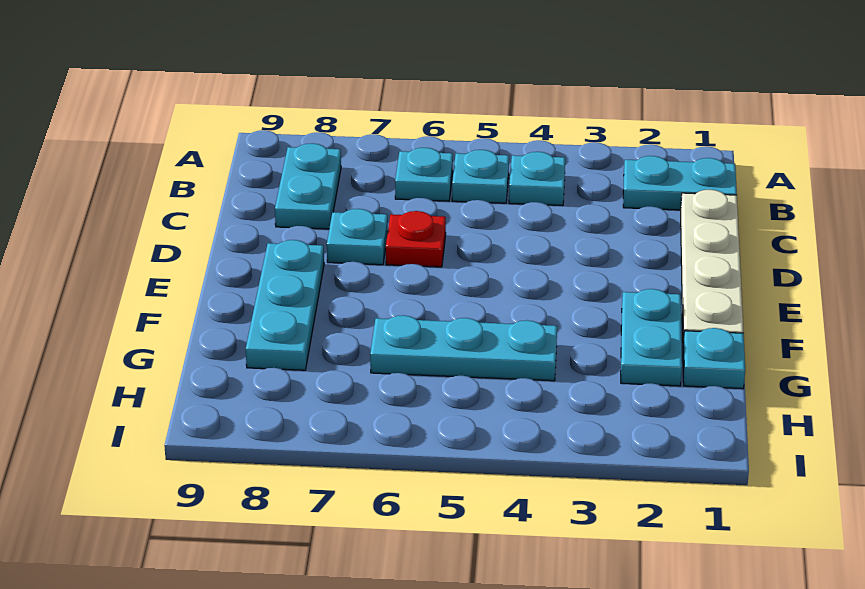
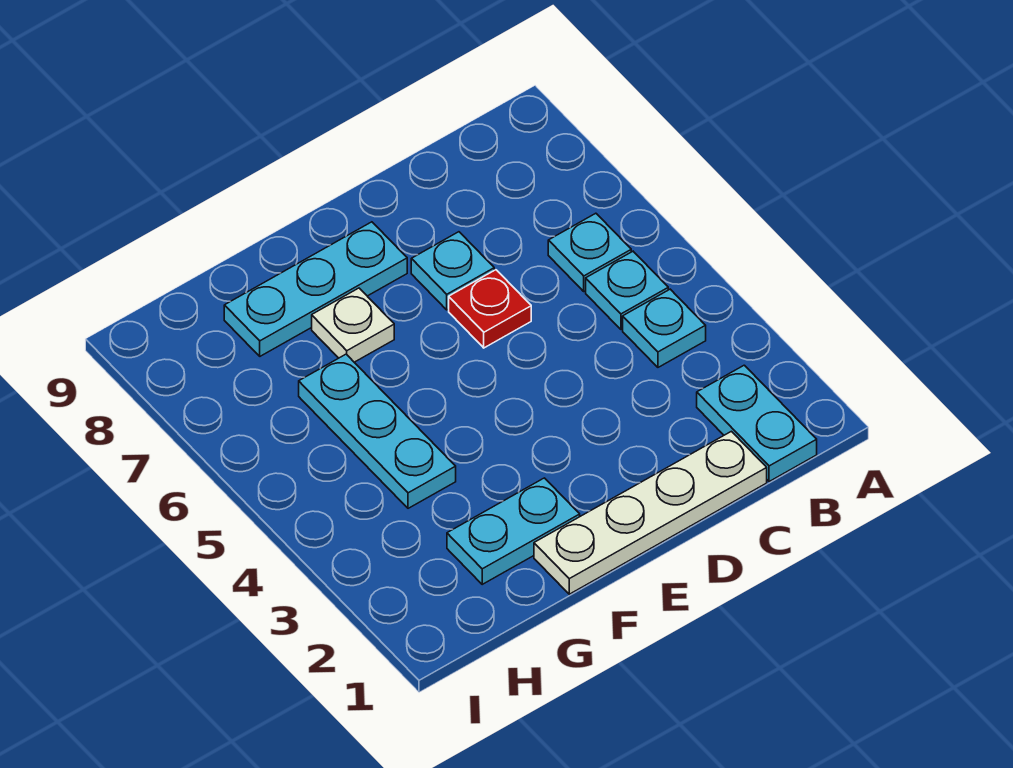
cyan plate B8:C8 level 1 -> none
none -> white plate F7 level 1
cyan plate G1 level 1 -> none

